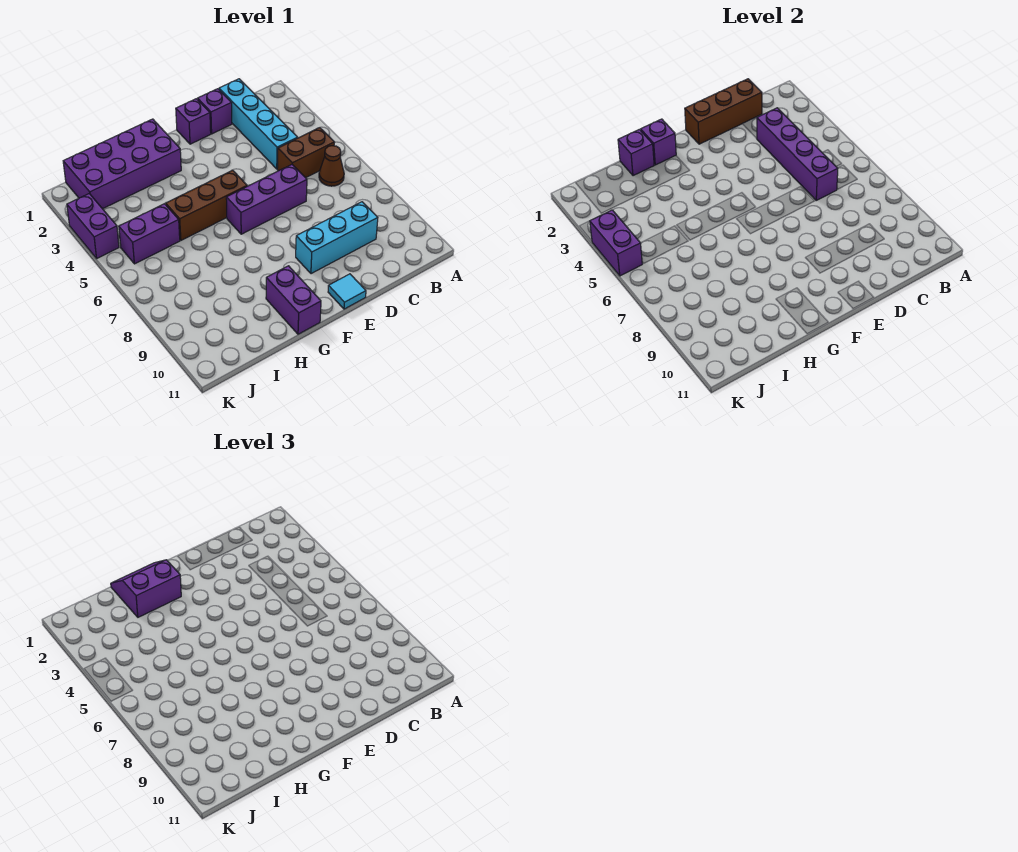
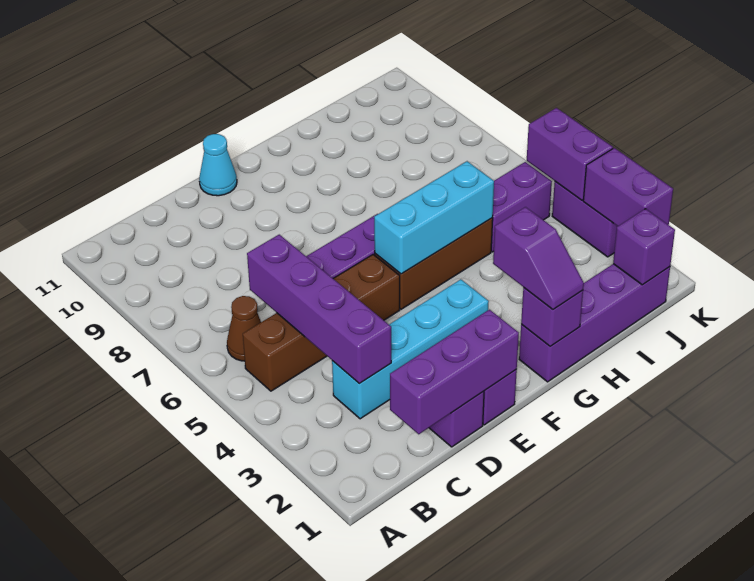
brown brick B5:C5 level 1 -> brown brick B5:E5 level 1
cyan brick C1:C4 level 1 -> cyan brick C3:F3 level 1
brown brick C1:E1 level 2 -> purple brick C1:E1 level 2
cyan brick C9:E9 level 1 -> cyan brick F5:H5 level 2
cyan tile E11 level 1 -> cyan cone E11 level 1
purple brick G1:J2 level 1 -> purple brick G1:J1 level 1
purple slope G1:H2 level 3 top 2 -> purple slope G1:G2 level 3 top 2
purple brick G10:G11 level 1 -> purple brick K2:K3 level 2
purple brick H1 level 2 -> purple brick J1 level 2

